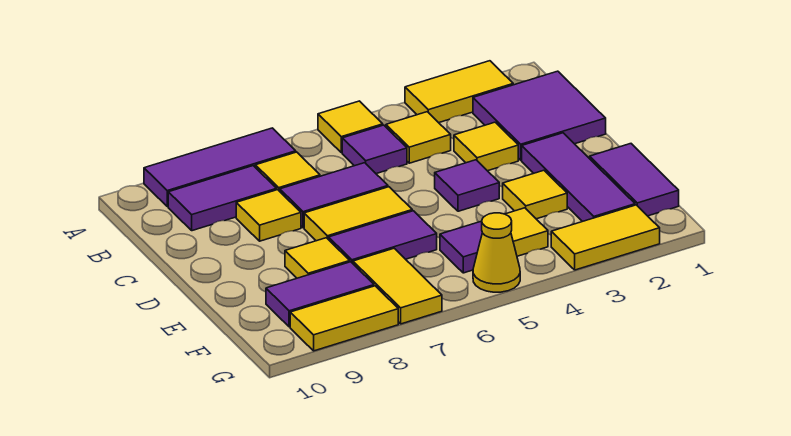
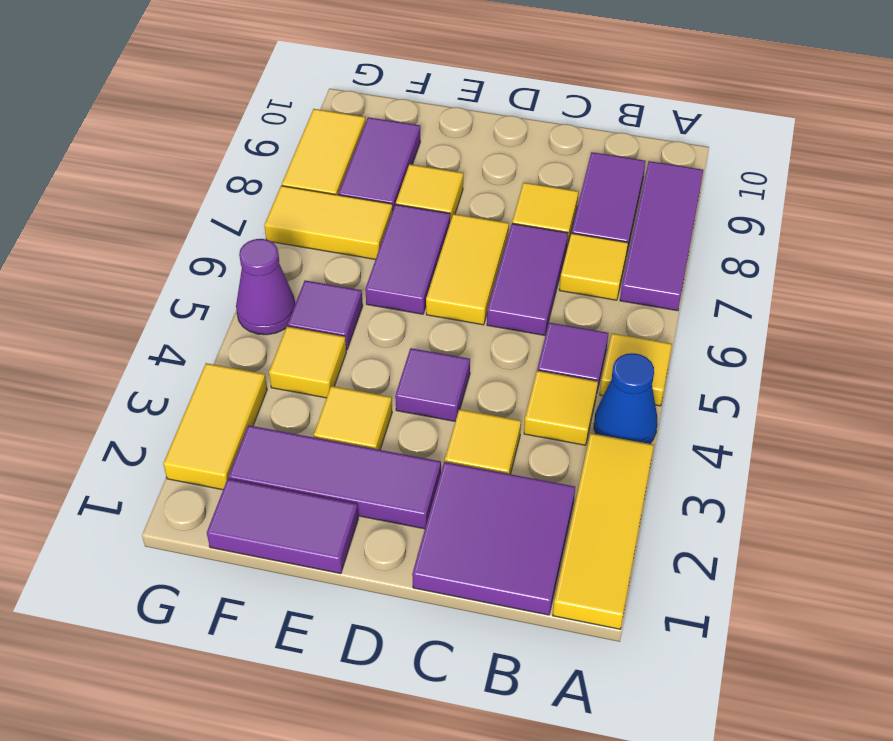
yellow tile A2:A3 level 1 -> yellow tile A1:A3 level 1
none -> blue cone A4 level 1
yellow cone G5 level 1 -> purple cone G5 level 1

